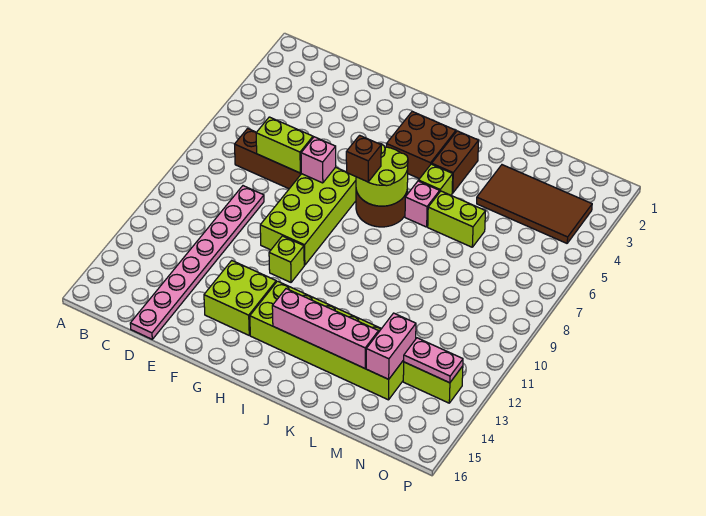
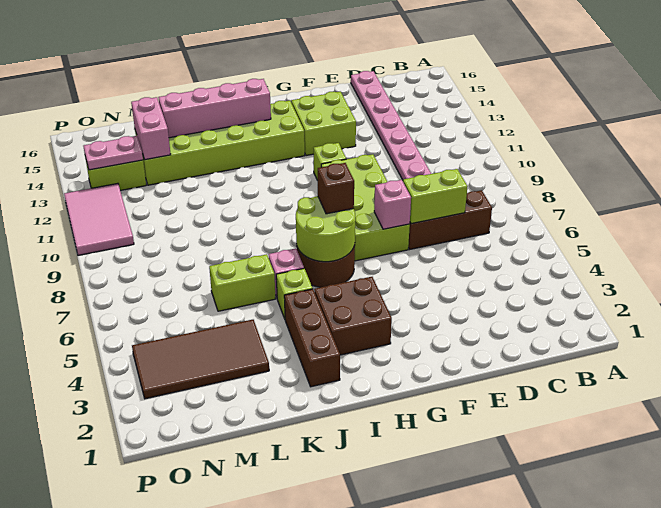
brown brick J3:J4 level 1 -> brown brick J2:J4 level 1
none -> pink tile O10:P12 level 1

